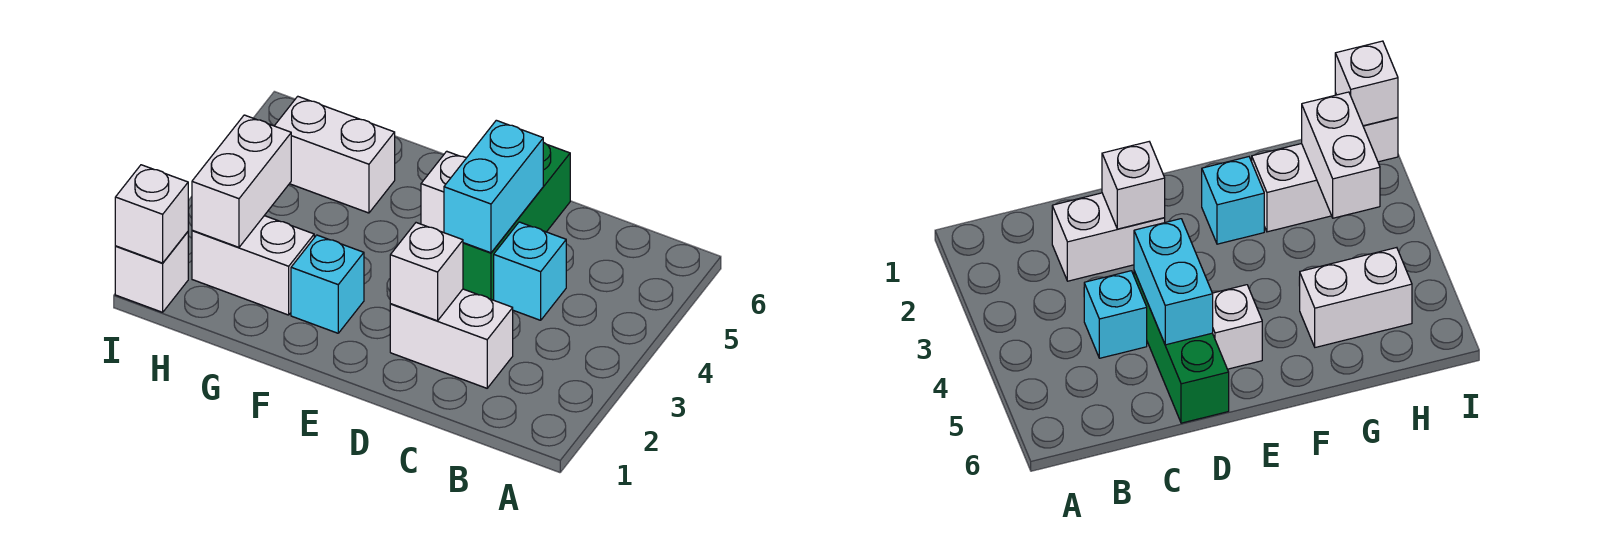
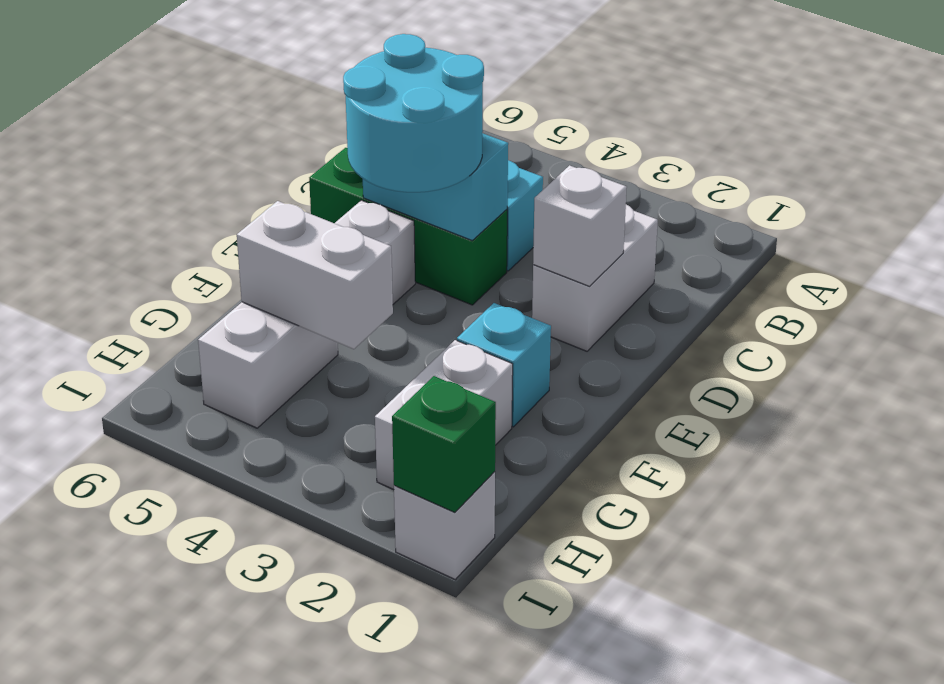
none -> cyan round brick D4:E5 level 3
white brick H2:H3 level 2 -> white brick G4:G5 level 2
white brick I1 level 2 -> green brick I1 level 2

